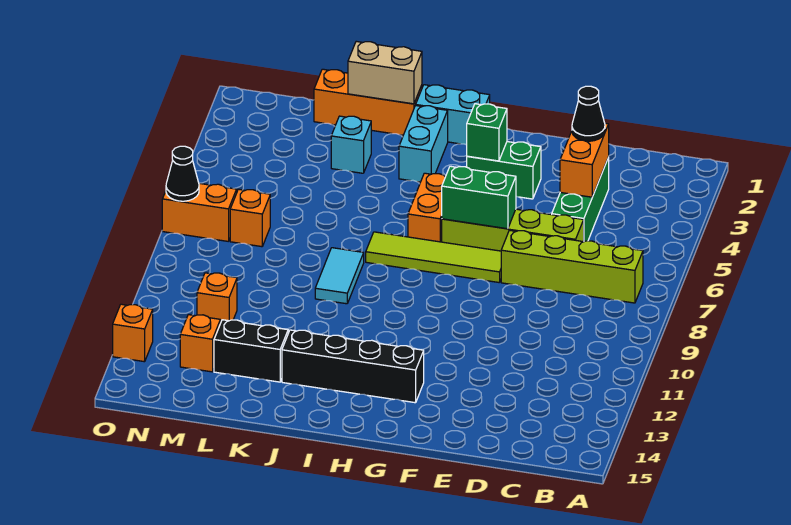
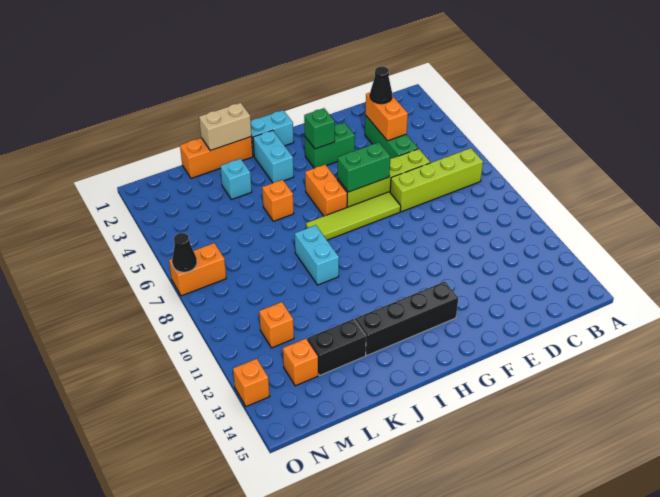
cyan tile J8:J9 level 1 -> cyan brick J8:J9 level 1
orange brick M7 level 1 -> orange brick J5 level 1

